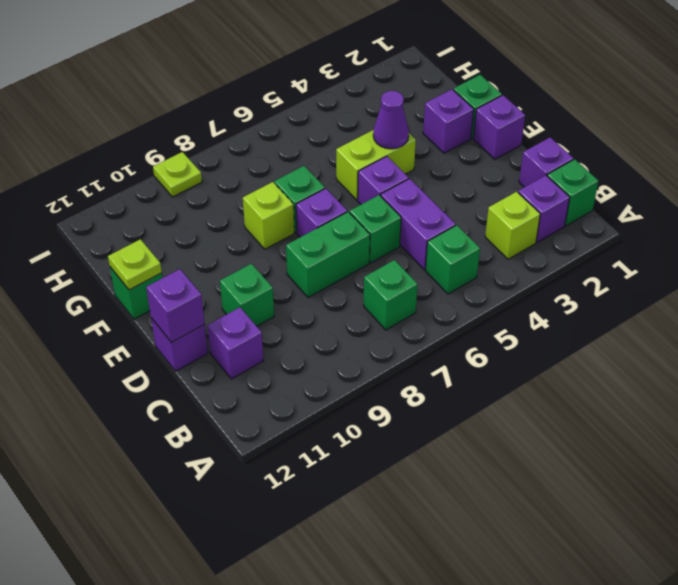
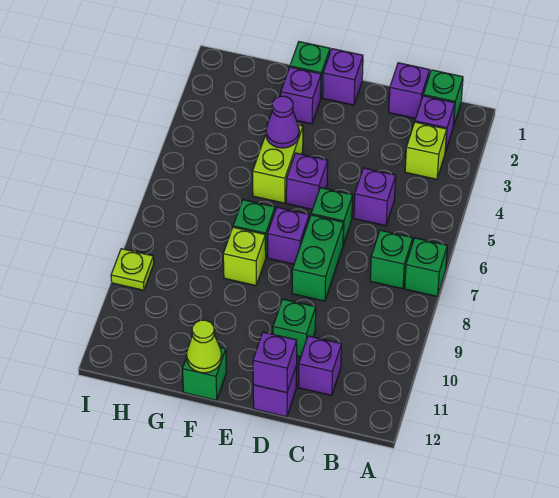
green brick B5 level 1 -> green brick A7 level 1
purple brick C5:D5 level 1 -> purple brick C5 level 1
lime plate F12 level 2 -> lime cone F12 level 2

